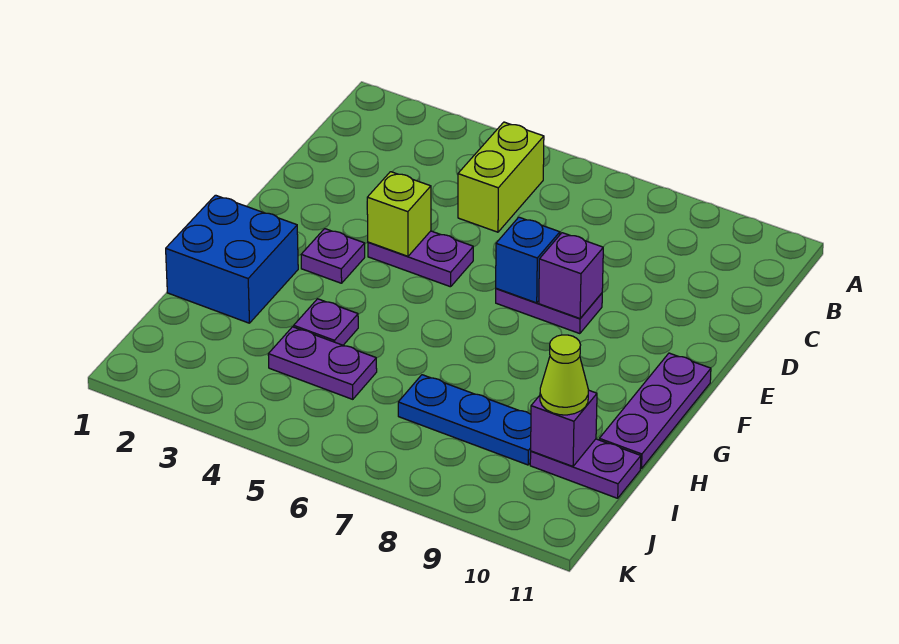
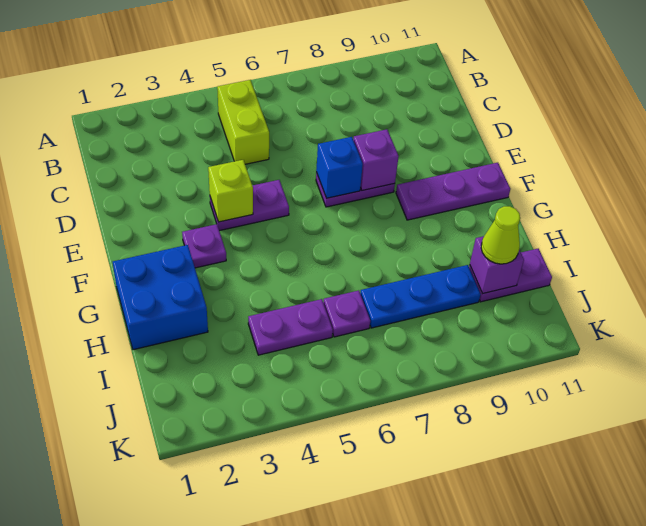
purple plate F11:H11 level 1 -> purple plate F9:F11 level 1
purple plate H4 level 1 -> purple plate I6 level 1

